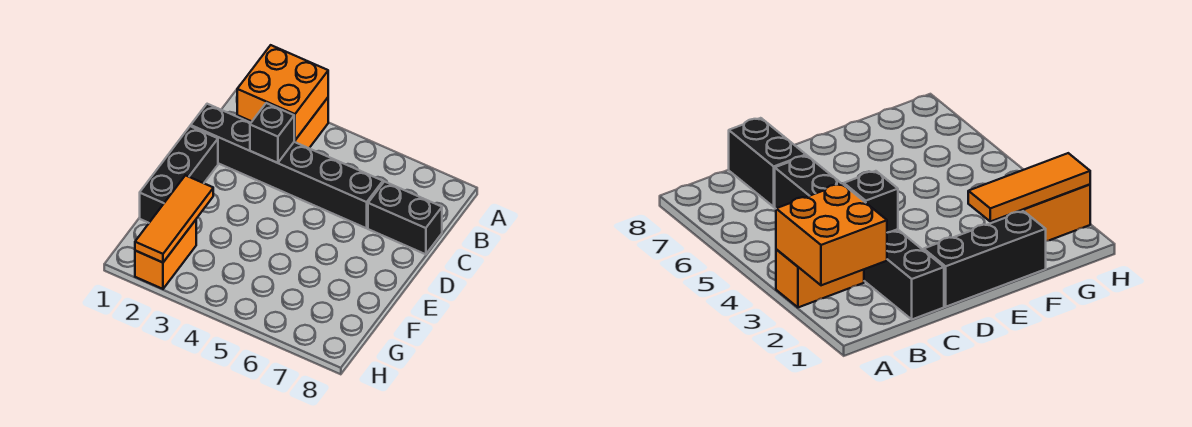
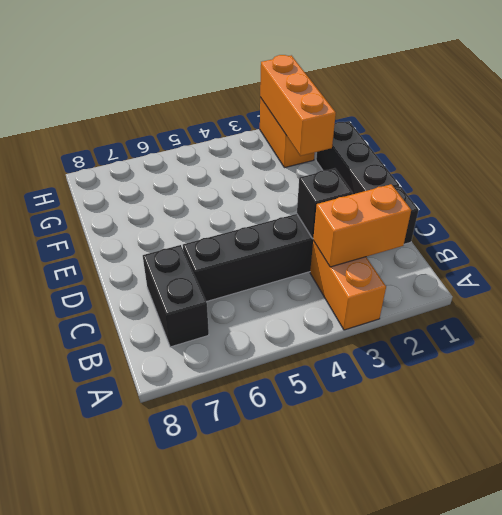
orange brick A2:B3 level 2 -> orange brick B2:B3 level 2
black brick C7:C8 level 1 -> black brick B7:C7 level 1
orange tile F2:H2 level 2 -> orange brick F2:H2 level 2

